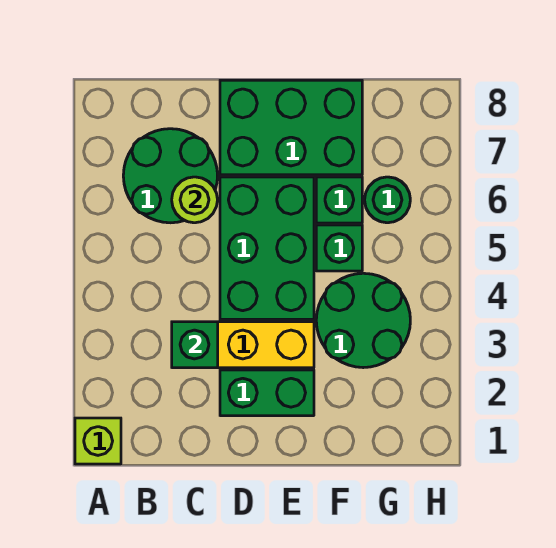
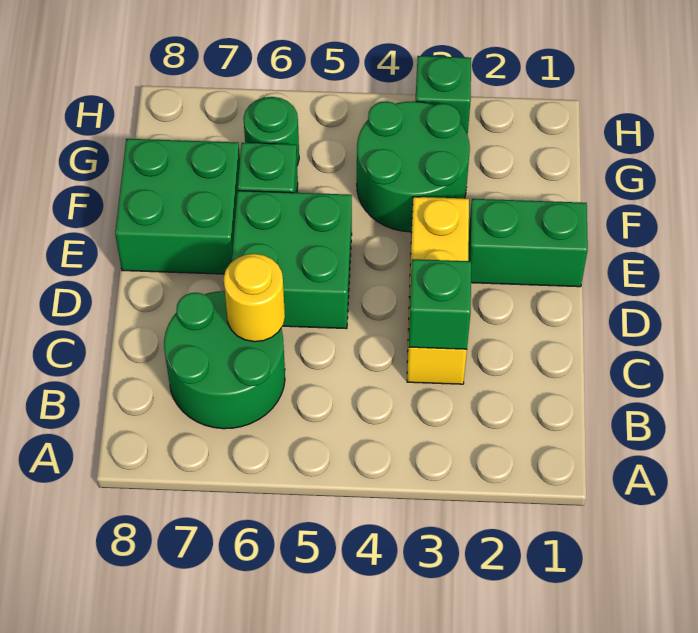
lime brick A1 level 1 -> none
lime round brick C6 level 2 -> yellow round brick C6 level 2
green brick D2:E2 level 1 -> green brick E1:E2 level 1
green brick D4:E6 level 1 -> green brick D5:E6 level 1
green brick D7:F8 level 1 -> green brick E7:F8 level 1
green brick F5 level 1 -> green brick H3 level 1

